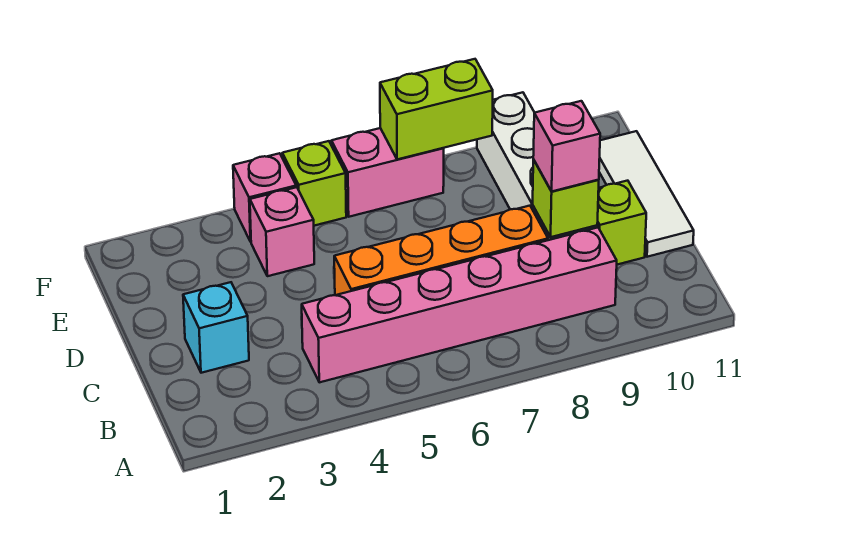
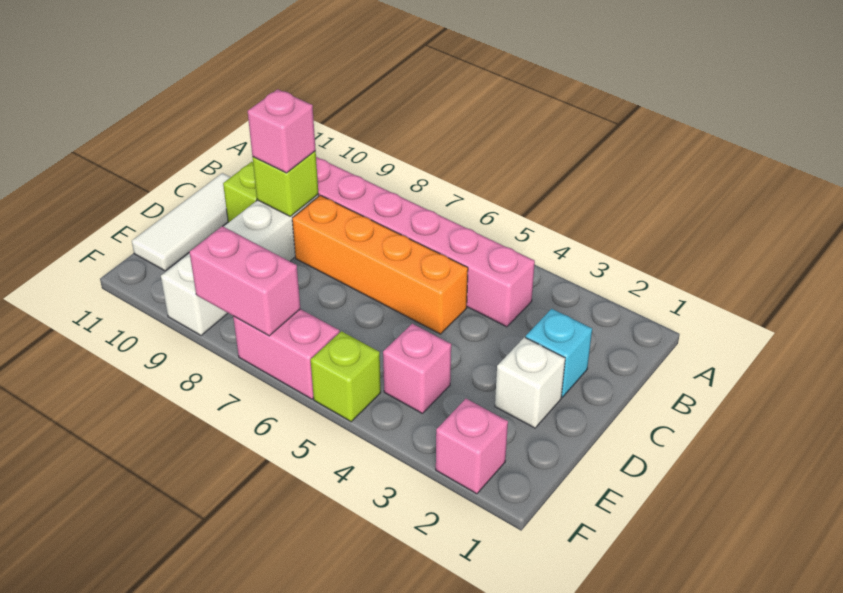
none -> white brick D2 level 1
pink brick F4 level 1 -> pink brick F2 level 1
lime brick F7:F8 level 2 -> pink brick F7:F8 level 2

